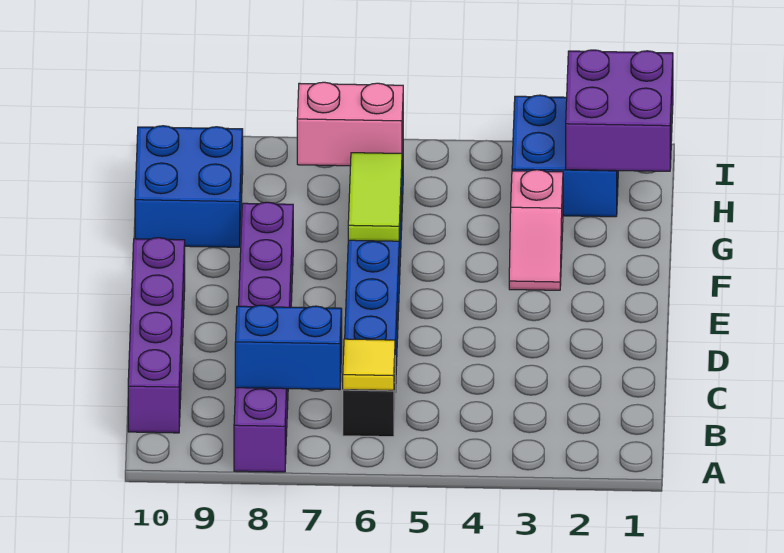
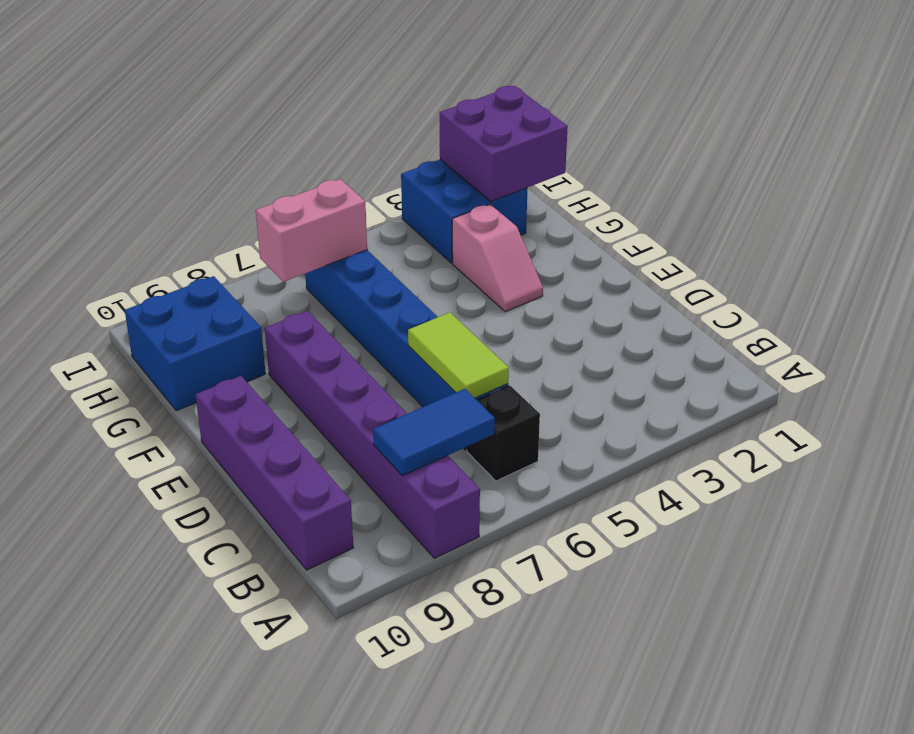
yellow tile B6 level 2 -> none
blue brick B7:B8 level 2 -> blue tile B7:B8 level 2
lime tile F6:G6 level 2 -> lime tile C6:D6 level 2

